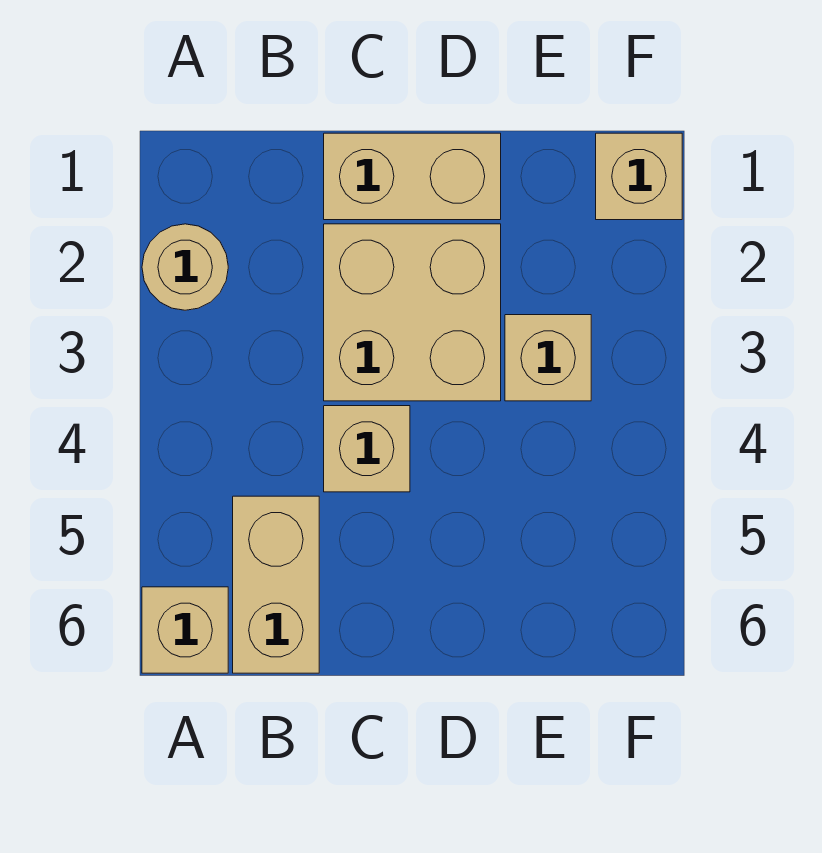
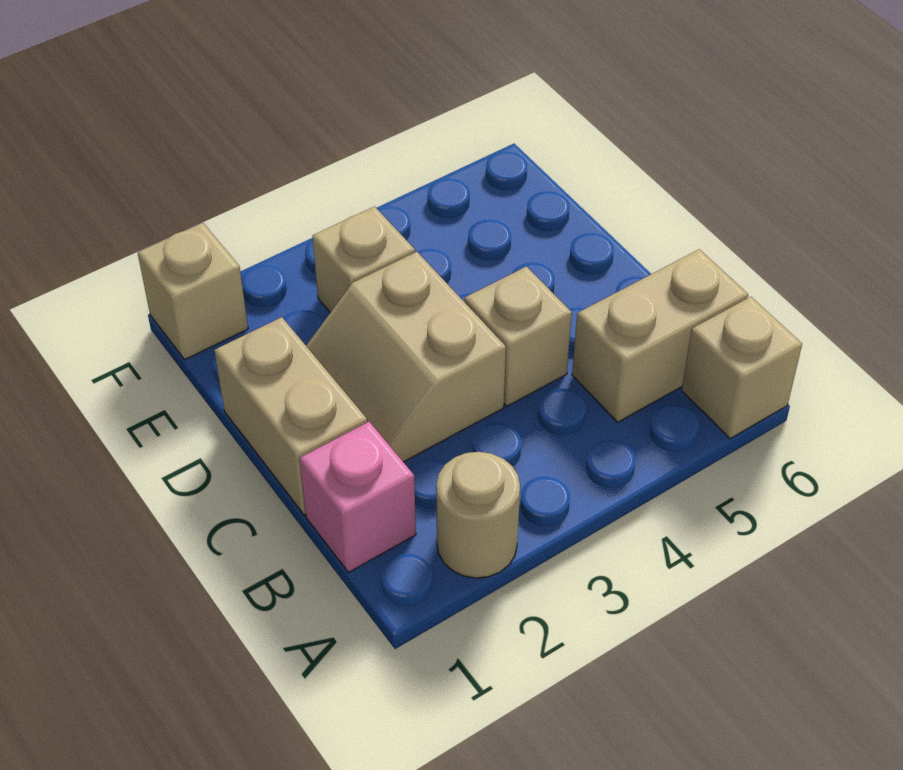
none -> pink brick B1 level 1
tan brick C2:D3 level 1 -> tan slope C2:D3 level 1 top 3

